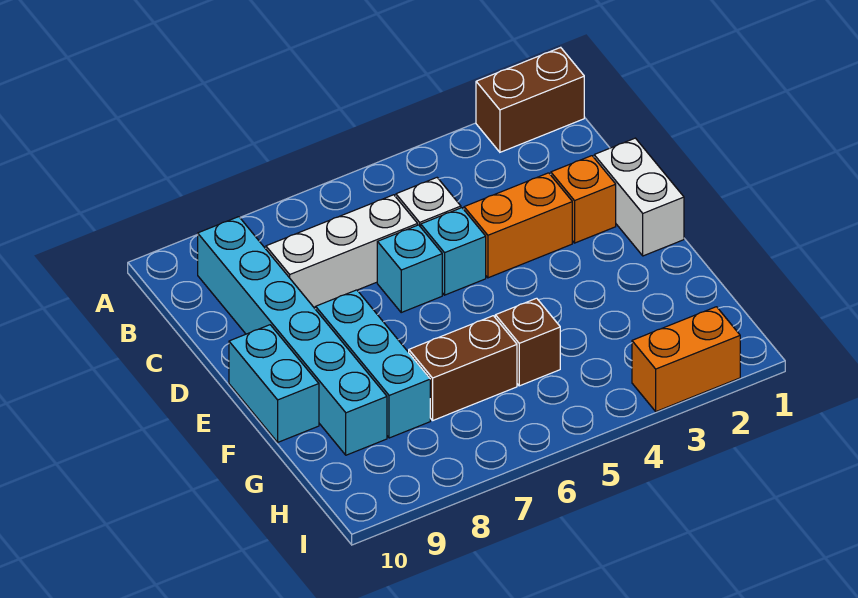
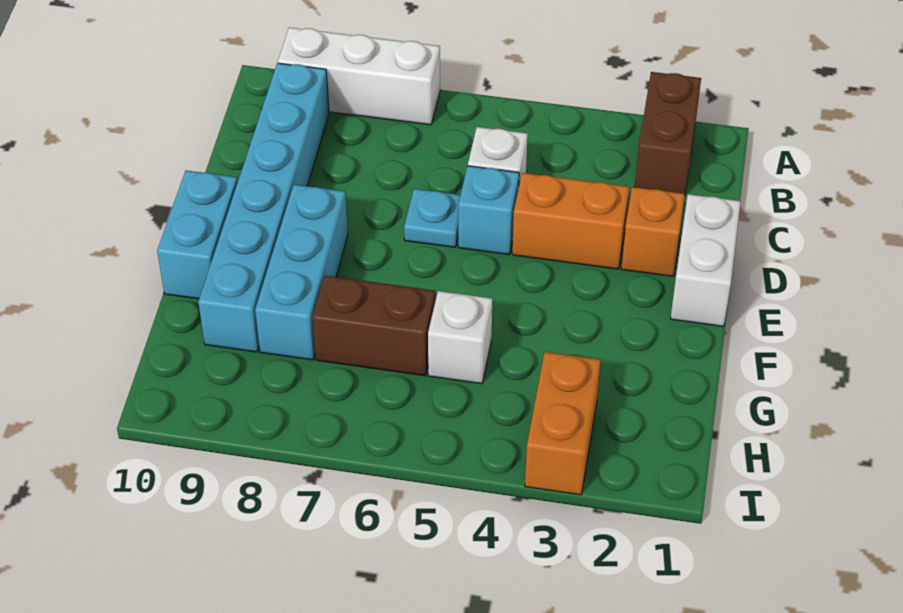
brown brick A1:A2 level 1 -> brown brick A2:B2 level 1
white brick C6:C8 level 1 -> white brick A7:A9 level 1
cyan brick D6 level 1 -> cyan plate D6 level 1
brown brick G5 level 1 -> white brick G5 level 1
orange brick I2:I3 level 1 -> orange brick H3:I3 level 1

